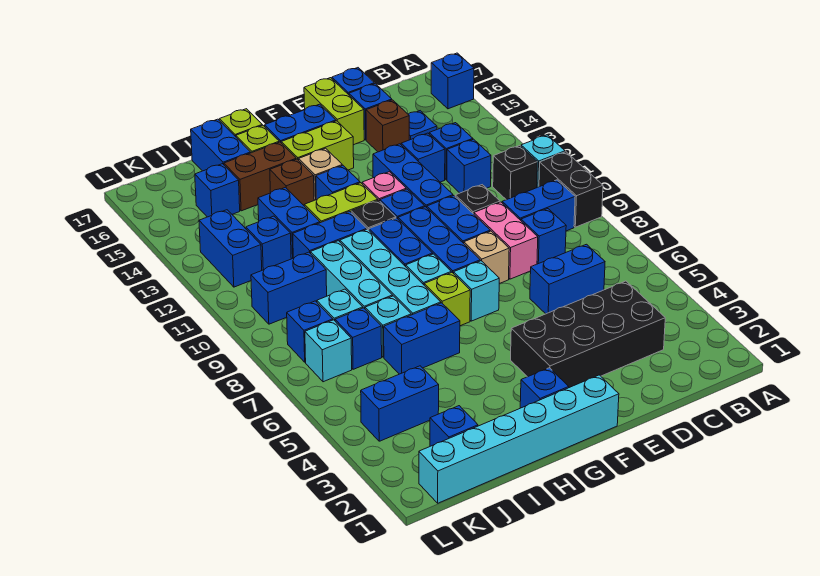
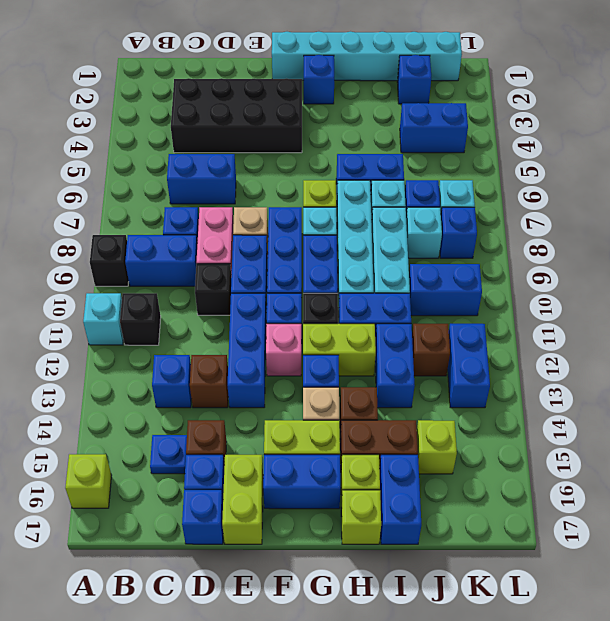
black brick A9:A10 level 1 -> black brick A9 level 1
blue brick A16 level 1 -> lime brick A16 level 1
blue brick C12 level 1 -> none
blue brick D13 level 1 -> brown brick D13 level 1
cyan brick F7 level 1 -> none
blue brick J12 level 1 -> brown brick J12 level 1
blue brick J15 level 1 -> lime brick J15 level 1

